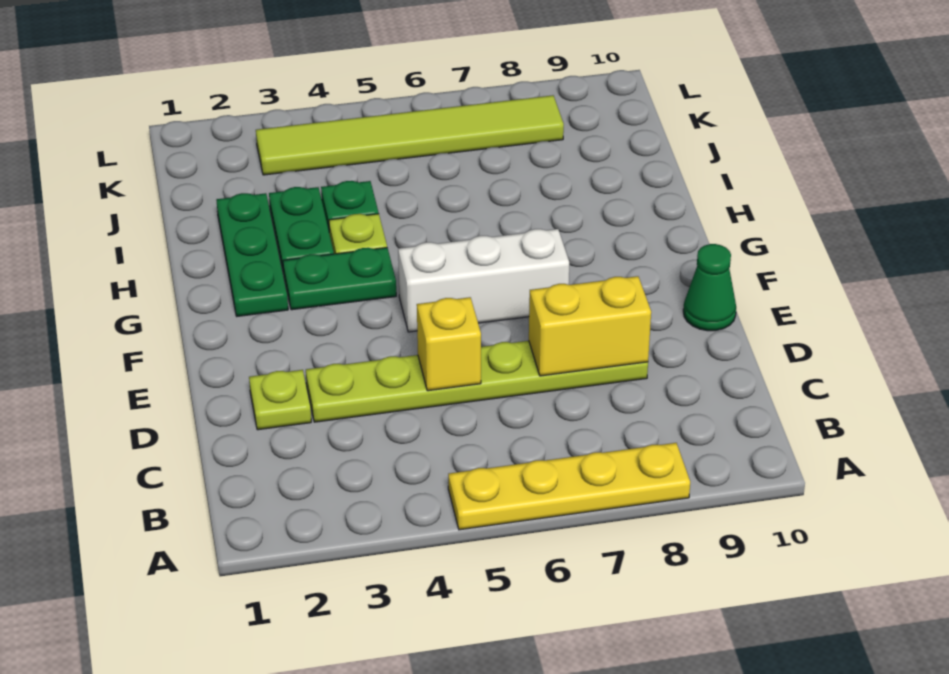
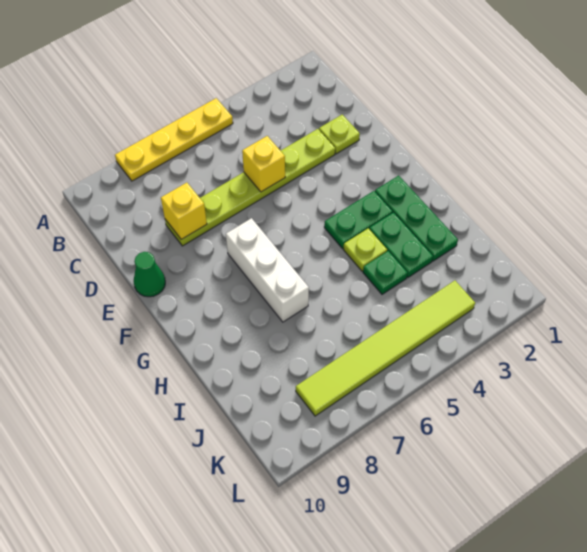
yellow brick D7:D8 level 2 -> yellow brick D8 level 2
white brick F5:F7 level 1 -> white brick F7:H7 level 1

